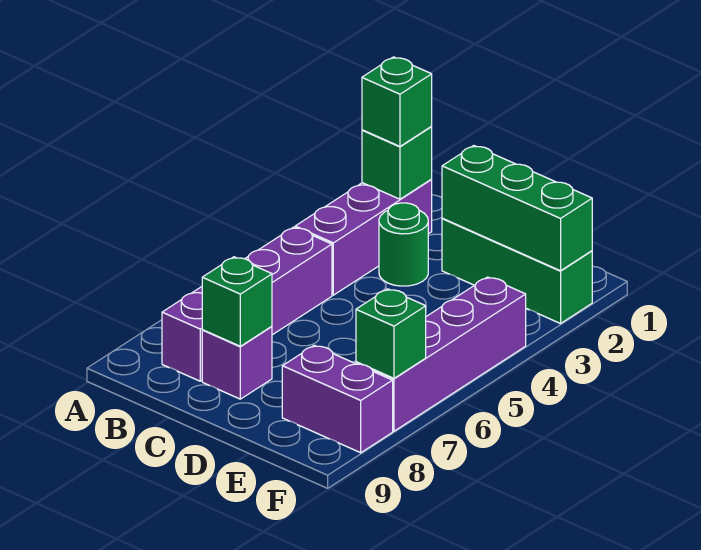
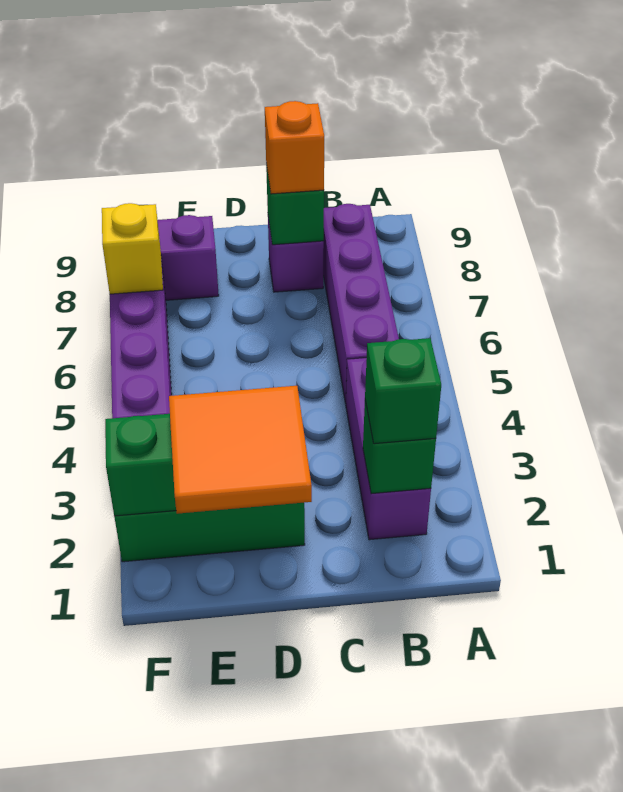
green round brick C3 level 1 -> none
none -> orange brick C8 level 3
none -> orange tile D1:E2 level 3
green brick F7 level 2 -> yellow brick F7 level 2

